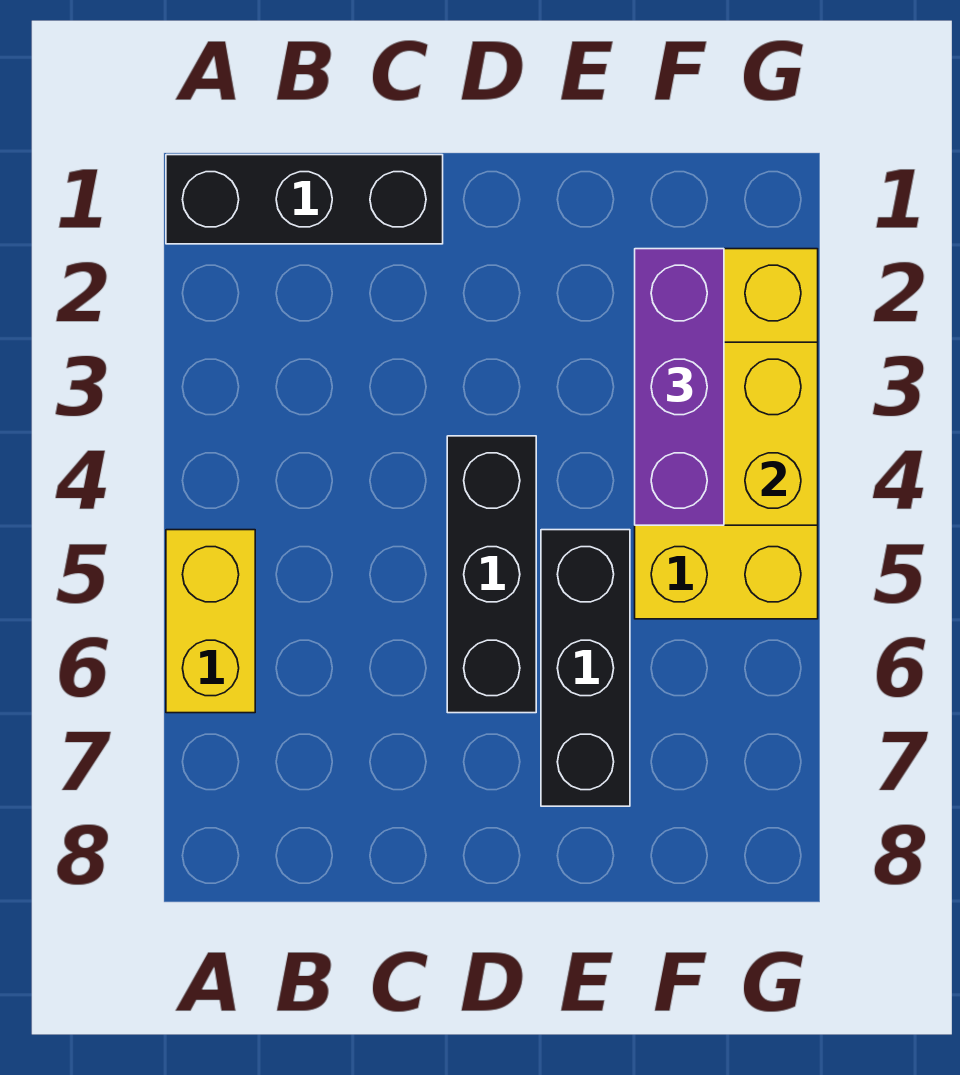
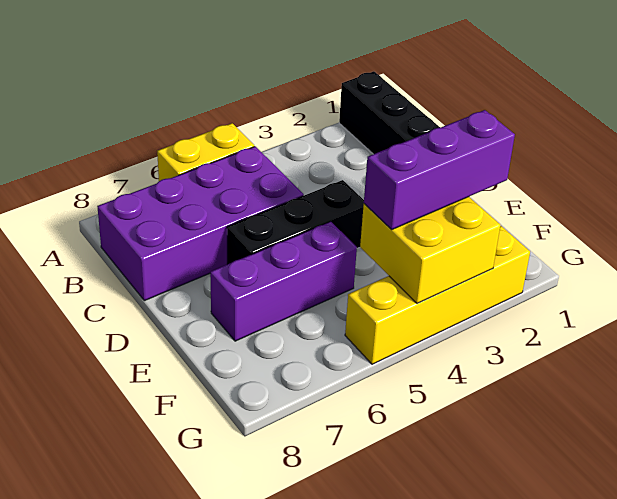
none -> purple brick B5:C8 level 1
black brick E5:E7 level 1 -> purple brick E5:E7 level 1
yellow brick F2:G5 level 1 -> yellow brick G2:G5 level 1

